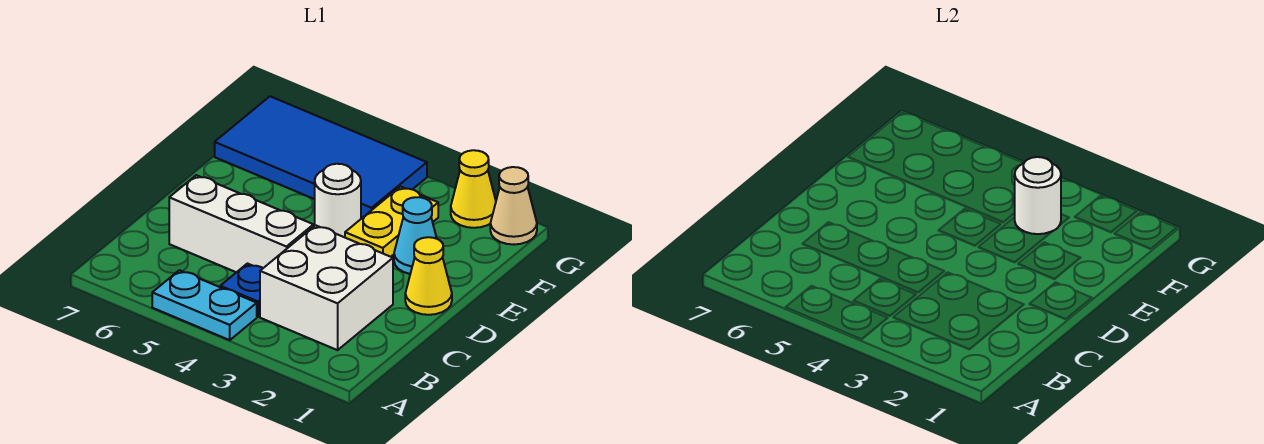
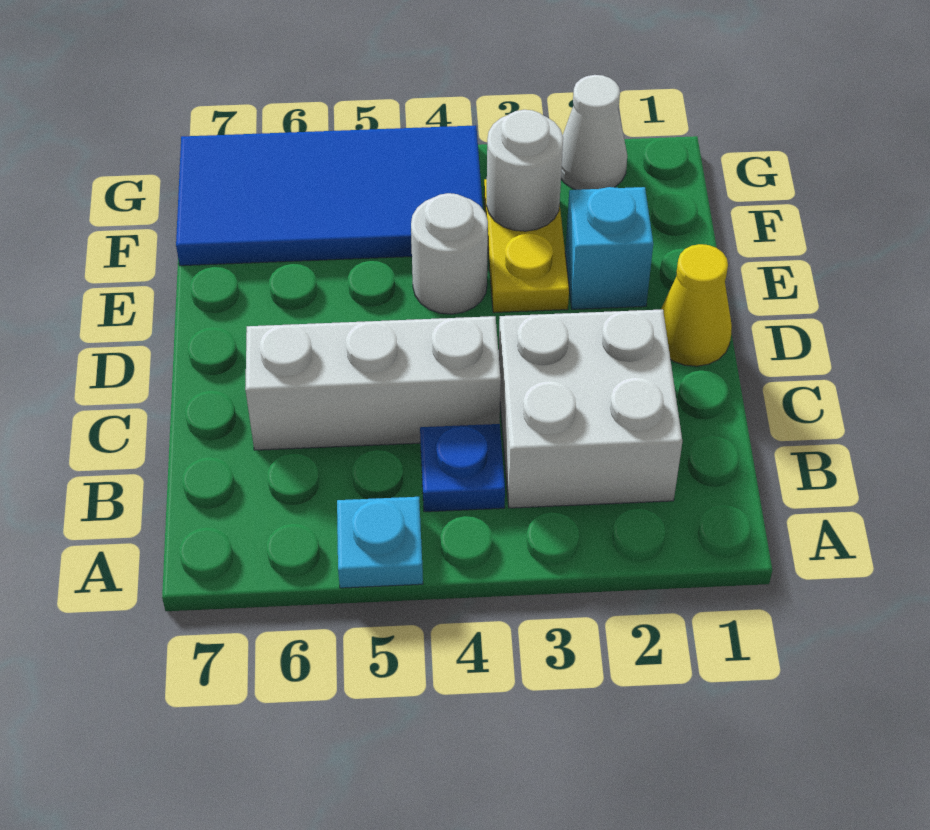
cyan plate A4:A5 level 1 -> cyan plate A5 level 1
cyan cone E2 level 1 -> cyan brick E2 level 1
tan cone G1 level 1 -> none
yellow cone G2 level 1 -> white cone G2 level 1

